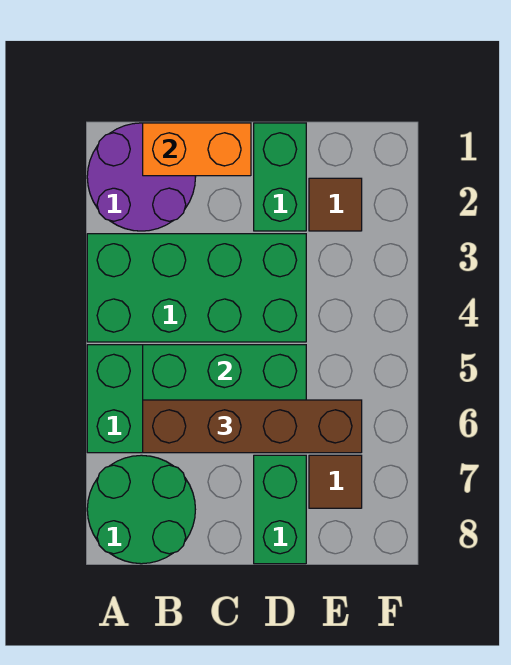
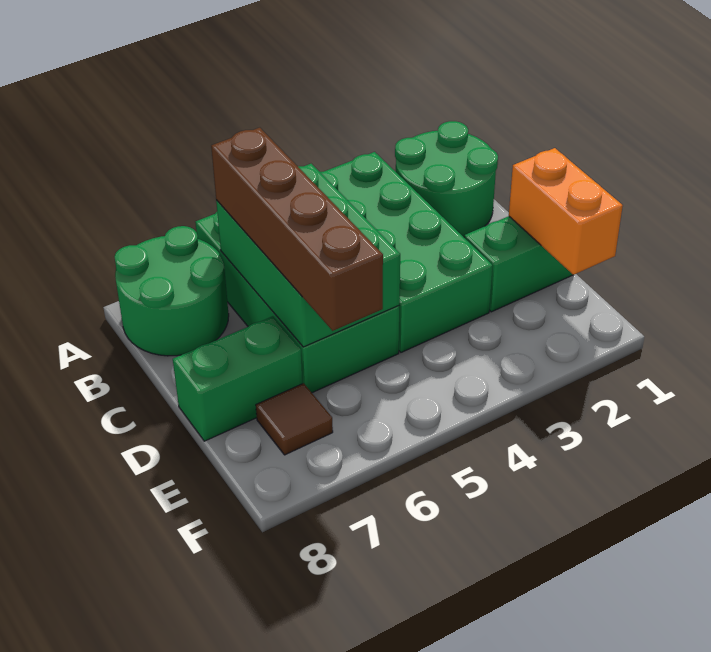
purple round brick A1:B2 level 1 -> green round brick A1:B2 level 1
orange brick B1:C1 level 2 -> orange brick D1:E1 level 2
brown tile E2 level 1 -> none

